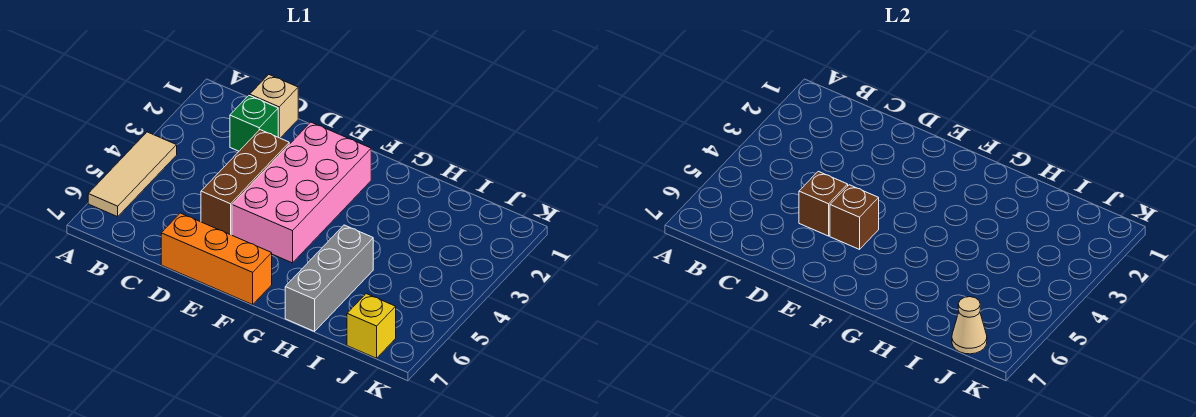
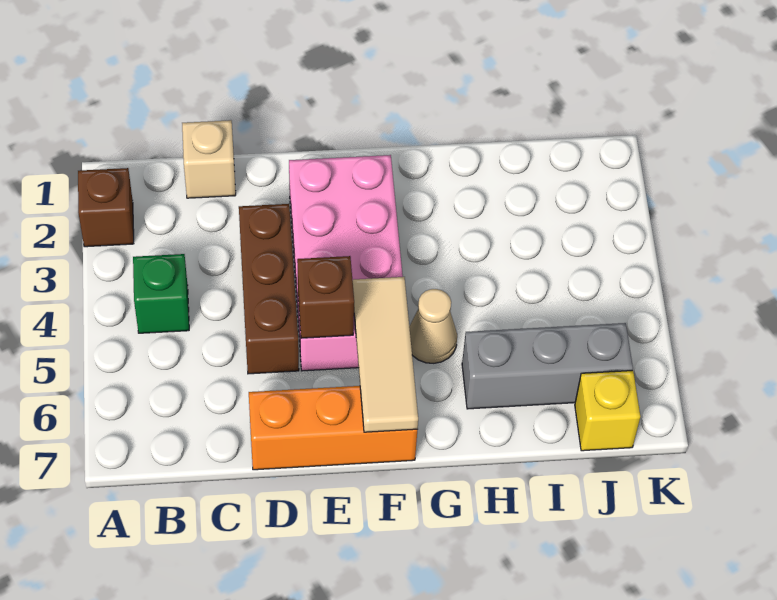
tan tile A4:A6 level 1 -> tan tile F5:F7 level 2
green brick C2 level 1 -> green brick B4 level 1
brown brick D5 level 2 -> brown brick A2 level 1
grey brick H5:H7 level 1 -> grey brick H6:J6 level 1
tan cone J7 level 2 -> tan cone G5 level 1

